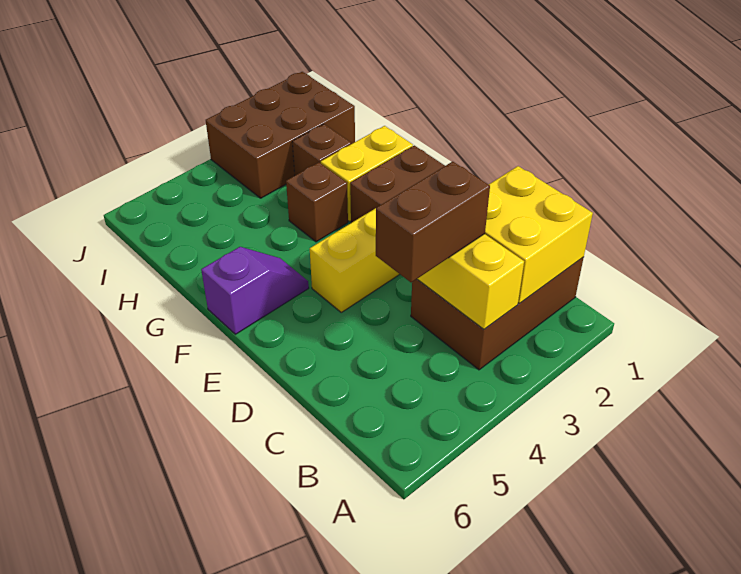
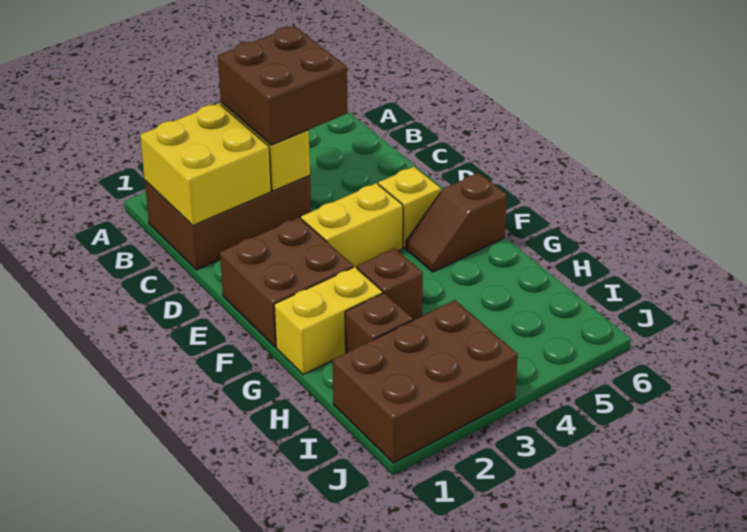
brown brick C3:C4 level 3 -> brown brick B3:C4 level 3
none -> yellow brick E5 level 1
purple slope F5:F6 level 1 top 6 -> brown slope F5:F6 level 1 top 6

